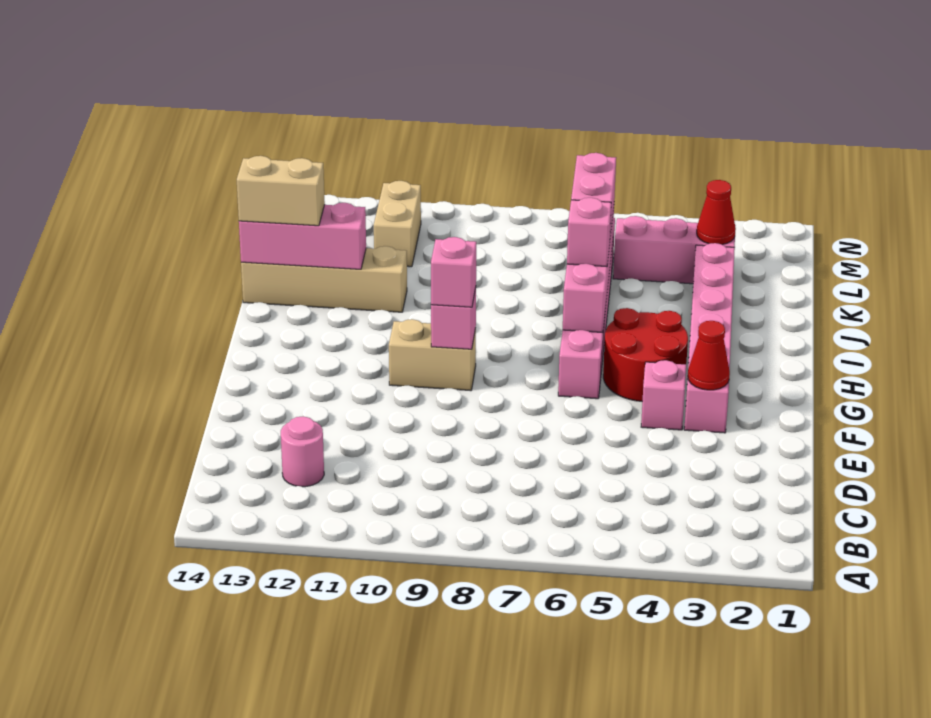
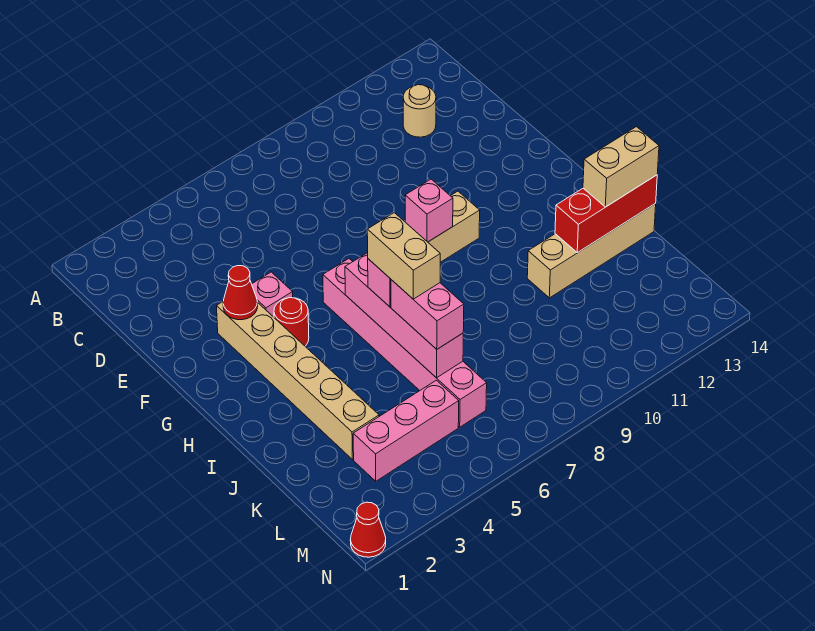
pink round brick C12 level 1 -> tan round brick C12 level 1
pink brick F3:K3 level 1 -> tan brick F3:K3 level 1
red round brick G4:H5 level 1 -> red round brick G4 level 1
pink brick G9 level 3 -> none
pink brick J12:J14 level 2 -> red brick J12:J14 level 2
red cone L3 level 2 -> red cone N1 level 1
tan brick L11:M11 level 1 -> tan brick I6:J6 level 4

